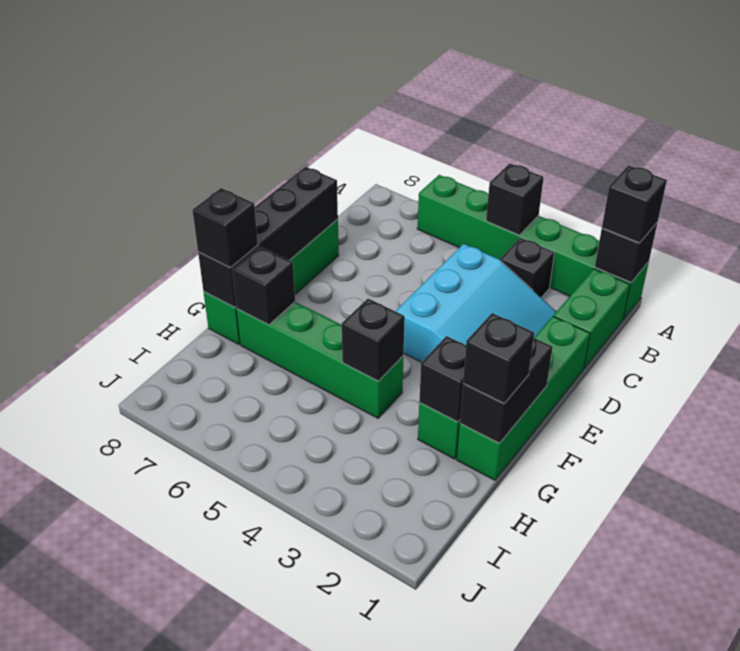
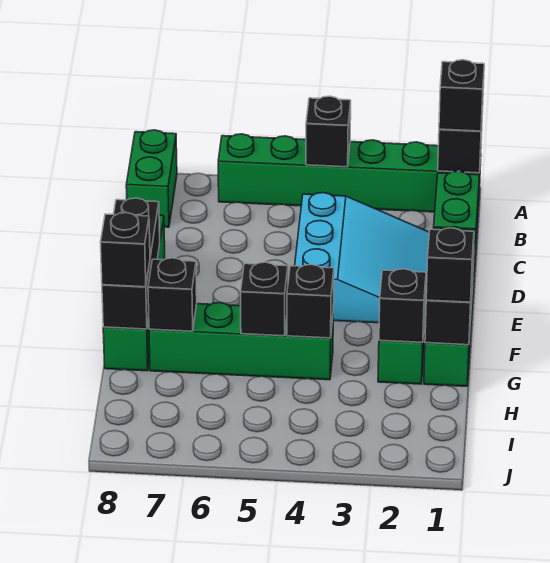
none -> green brick A8:B8 level 1
black brick B3 level 1 -> black brick G5 level 2
black brick D8:G8 level 2 -> black brick E8:G8 level 2

